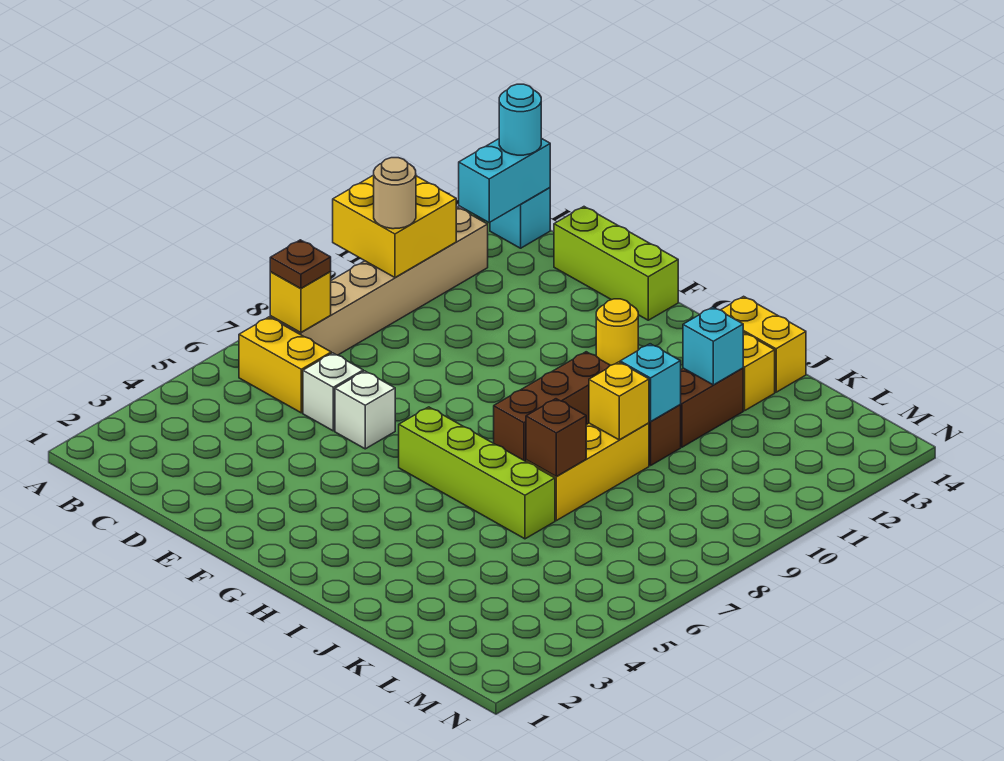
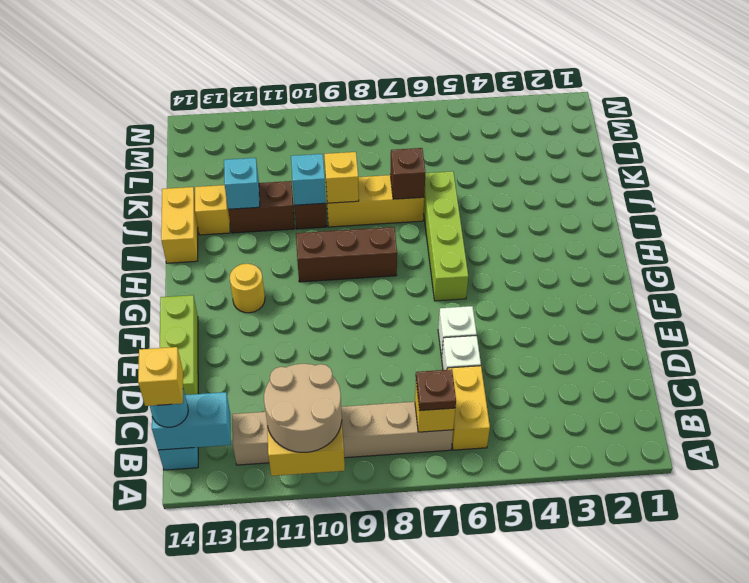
tan round brick B10 level 3 -> tan round brick A10:B11 level 3
none -> yellow brick B14 level 4

